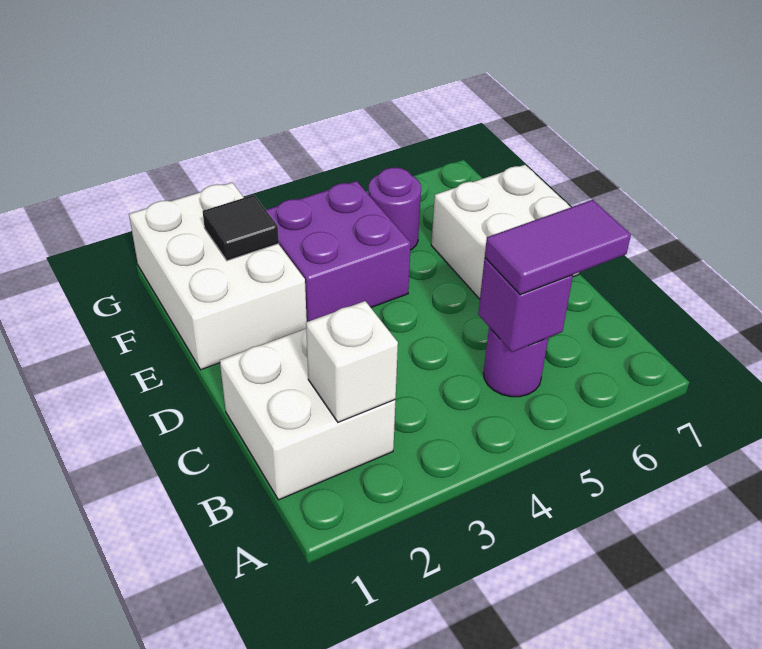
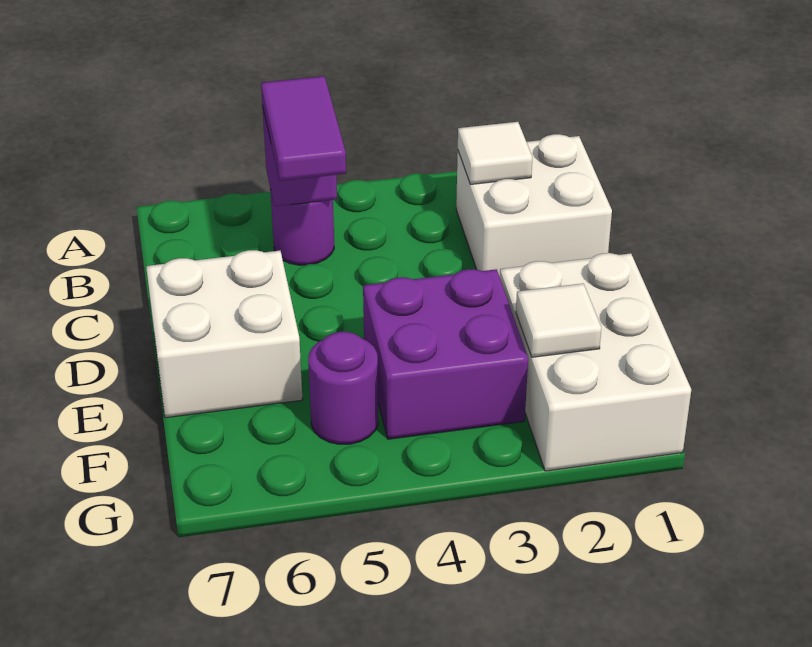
white brick B2 level 2 -> white tile B2 level 2
purple tile B5:B6 level 3 -> purple tile B5:C5 level 3
black tile F2 level 2 -> white tile F2 level 2

